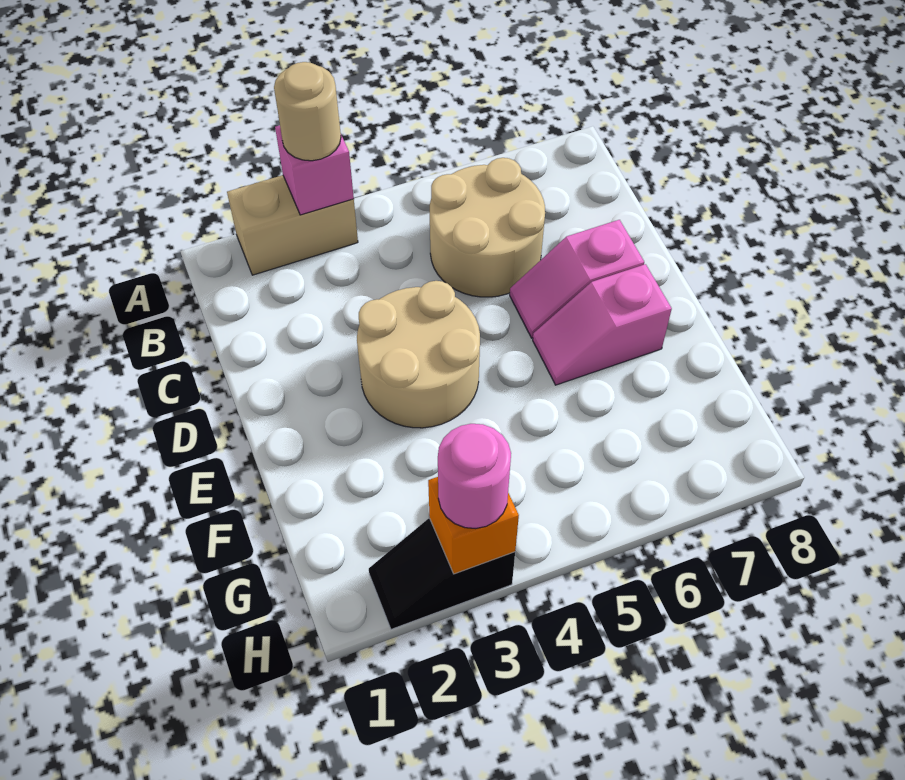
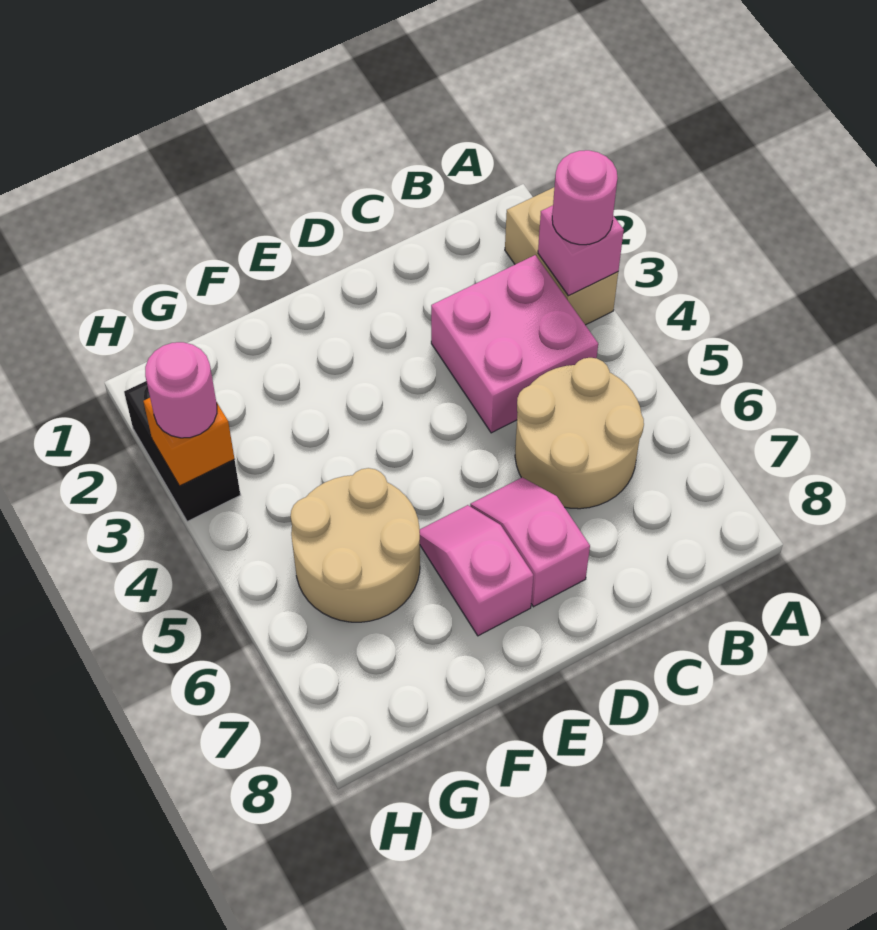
tan round brick A3 level 3 -> pink round brick A3 level 3
none -> pink brick B3:C4 level 1
tan round brick D3:E4 level 1 -> tan round brick F5:G6 level 1
black slope H2:H3 level 1 top 3 -> black brick H2:H3 level 1

